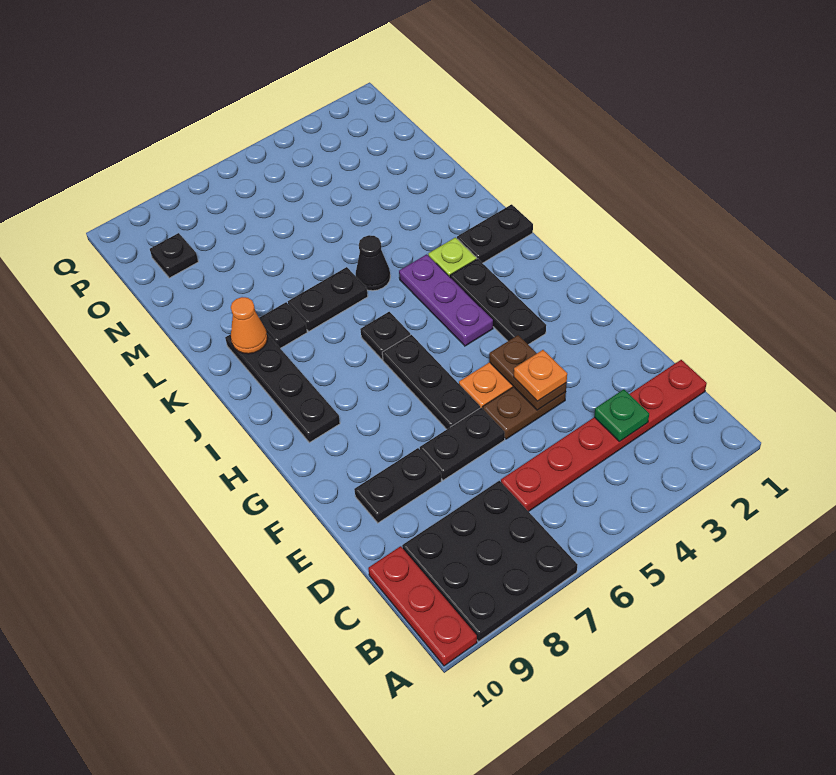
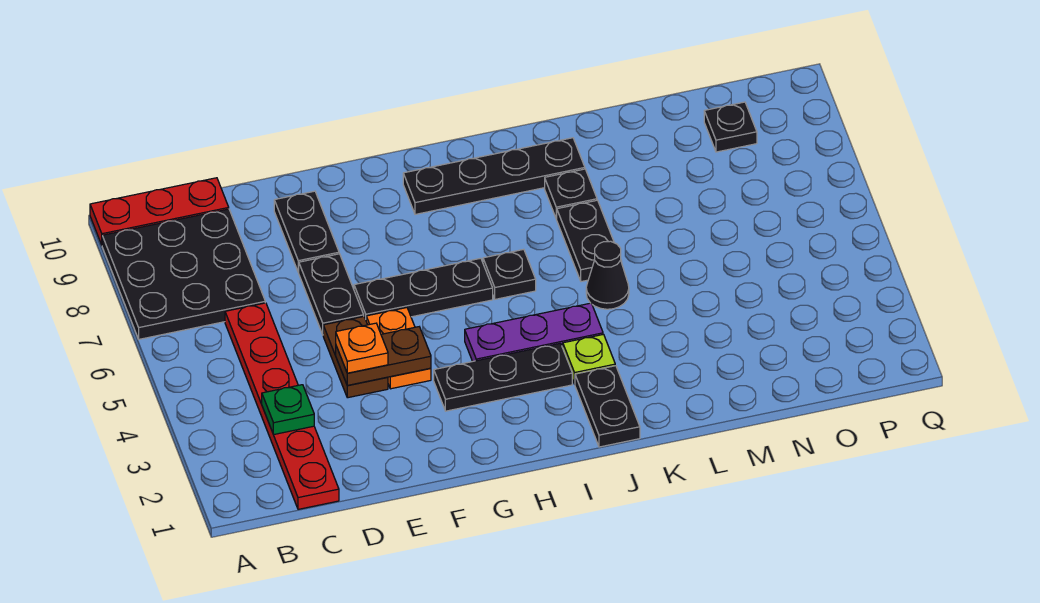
orange cone K9 level 2 -> none

